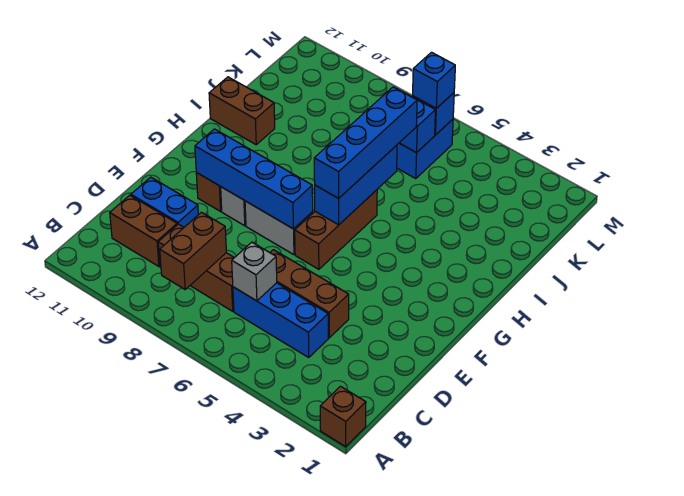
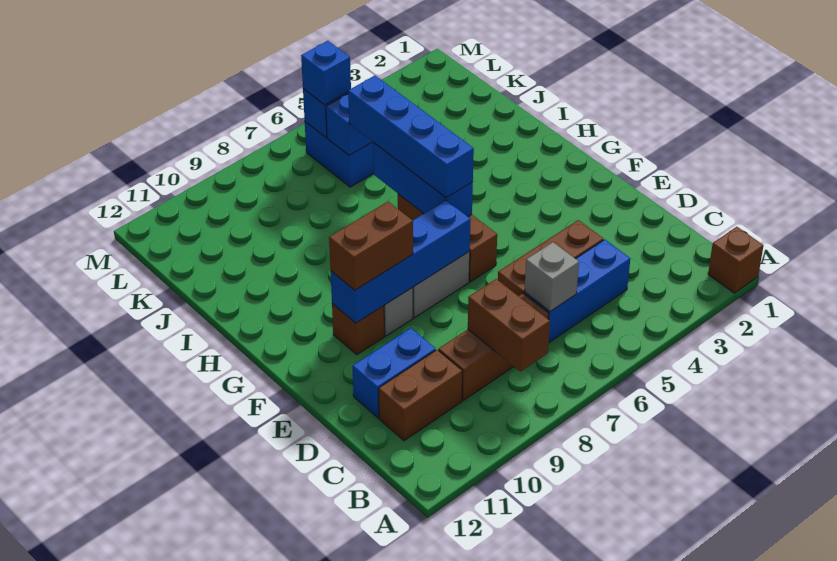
brown brick I11:I12 level 1 -> brown brick F9:F10 level 3

